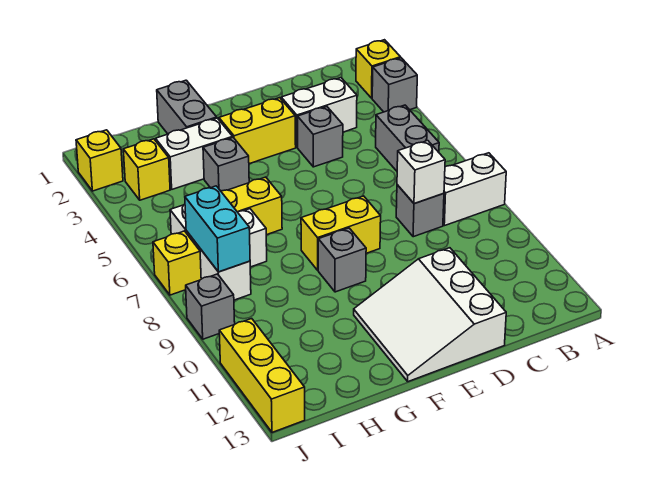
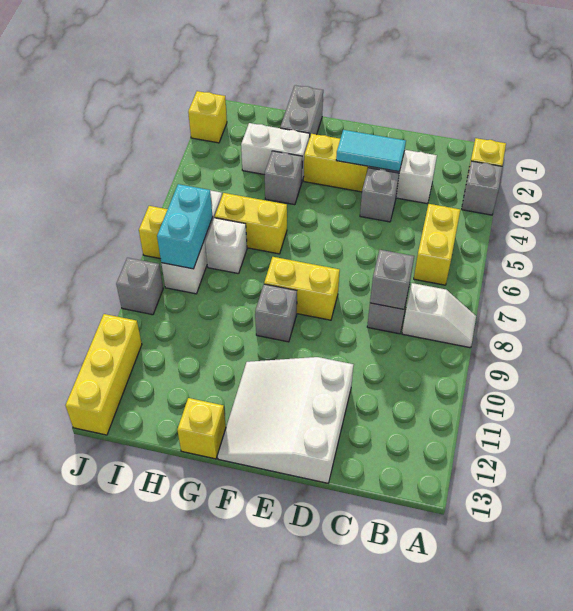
white brick A8:B8 level 1 -> white slope A8:B8 level 1 top B
grey brick B5:B6 level 1 -> yellow brick B5:B6 level 1
white brick C8 level 2 -> grey brick C8 level 2
none -> cyan tile D3:E3 level 2
yellow brick I3 level 1 -> yellow brick G13 level 1

